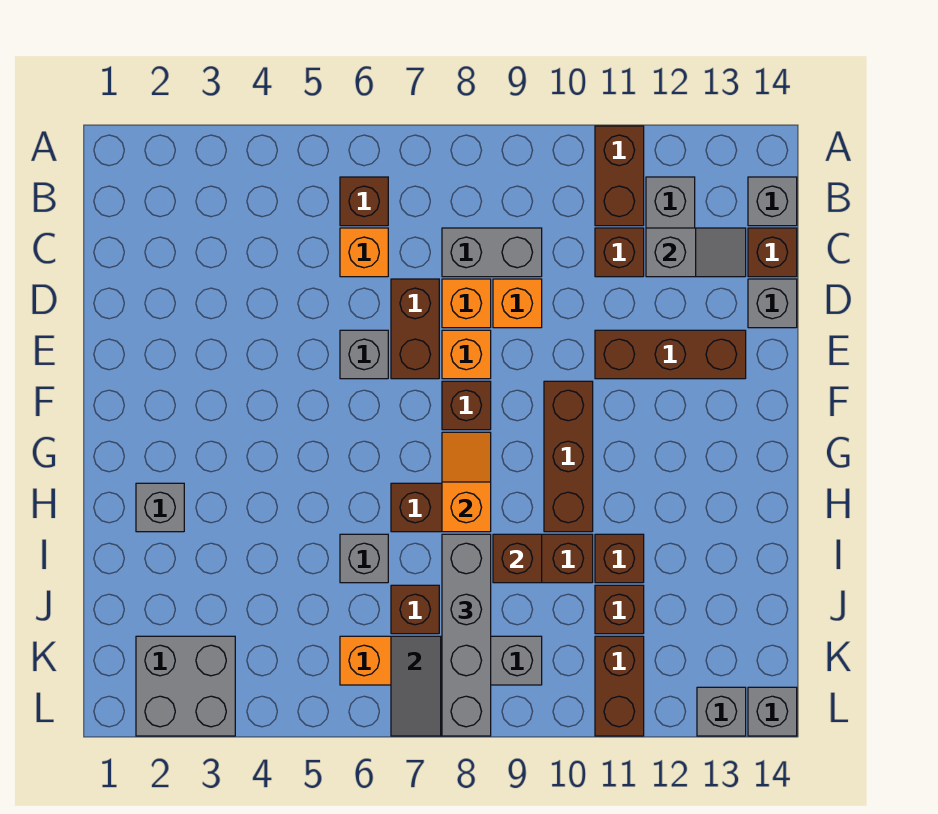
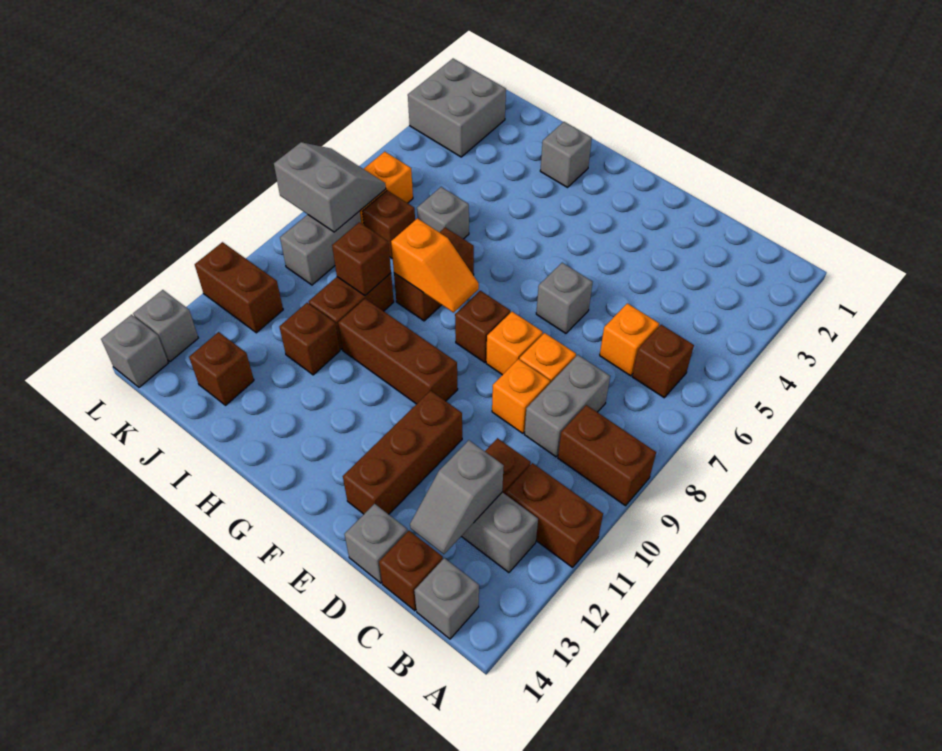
brown brick D7:E7 level 1 -> brown brick A9:B9 level 1
grey brick I8:L8 level 3 -> none
brown brick J11 level 1 -> brown brick J13 level 1

